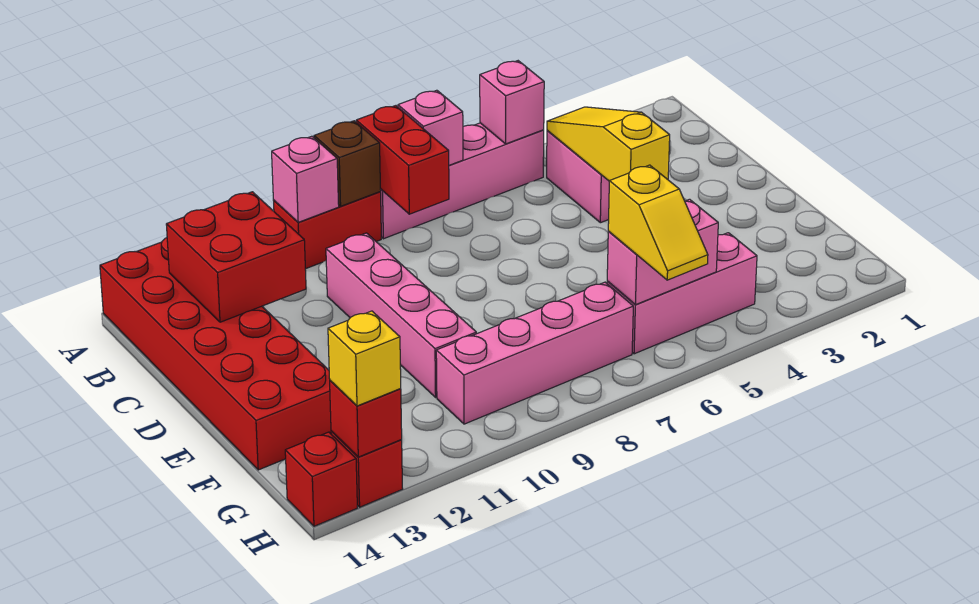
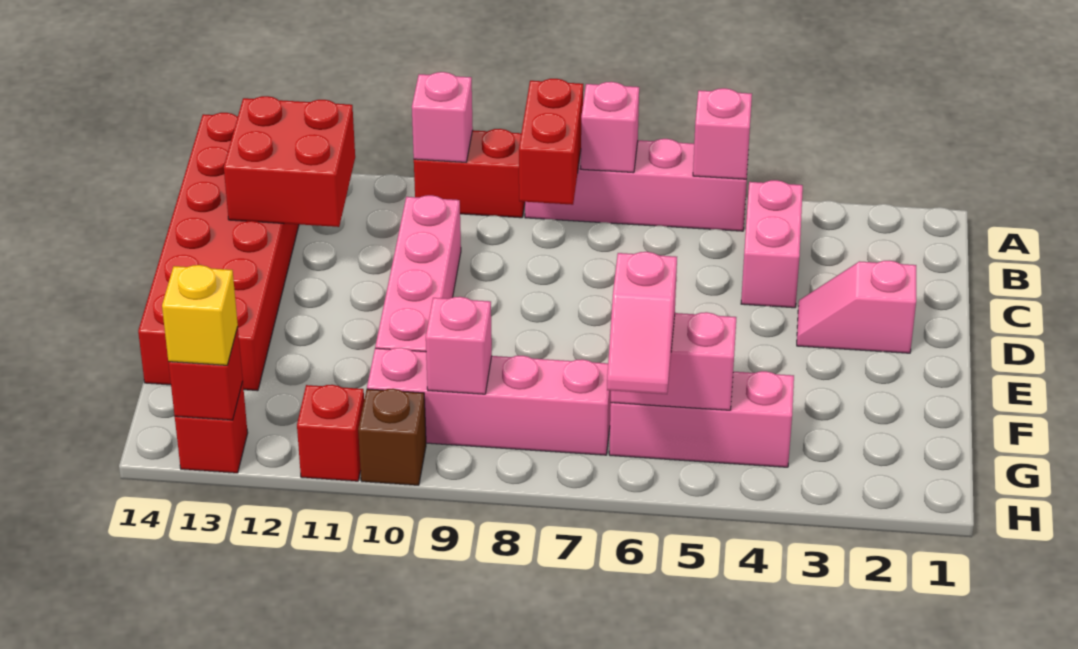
brown brick A9 level 2 -> brown brick H10 level 1
yellow slope B4:D4 level 2 top D -> none
none -> pink slope D2:D3 level 1 top 2
yellow slope G6:H6 level 3 top G -> pink slope G6:H6 level 3 top G
none -> pink brick G9 level 2
red brick H14 level 1 -> red brick H11 level 1

